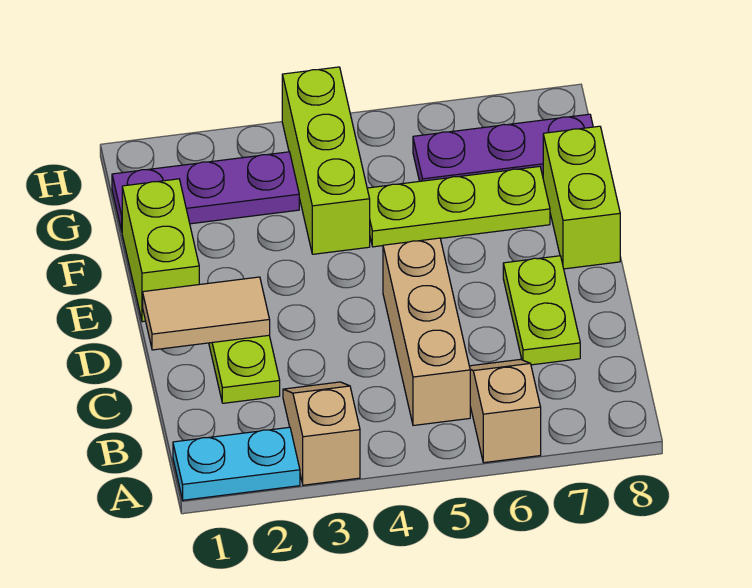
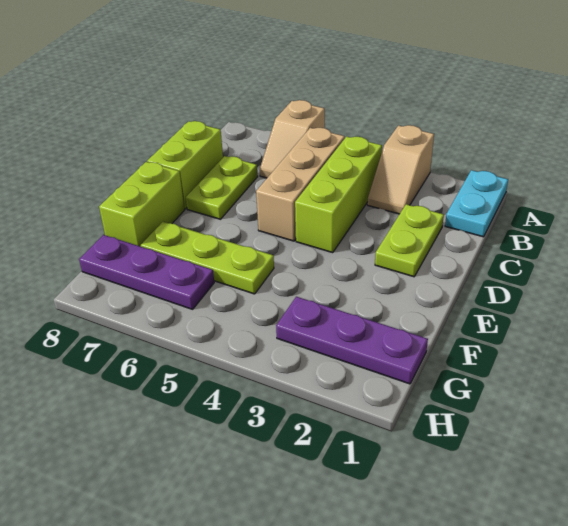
cyan plate A1:A2 level 1 -> cyan plate A1:B1 level 1
tan tile D1:D2 level 2 -> none
lime brick E1:F1 level 1 -> lime brick C8:D8 level 1
lime brick F4:H4 level 1 -> lime brick B4:D4 level 1

